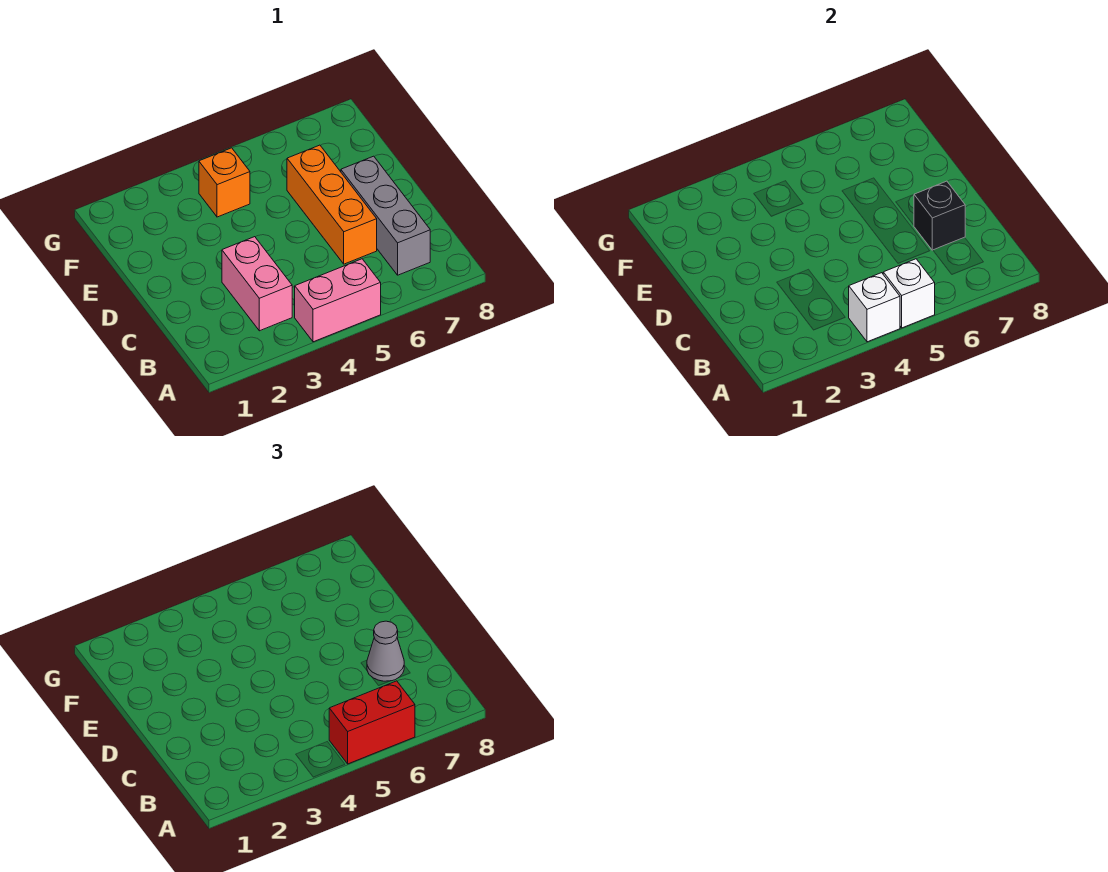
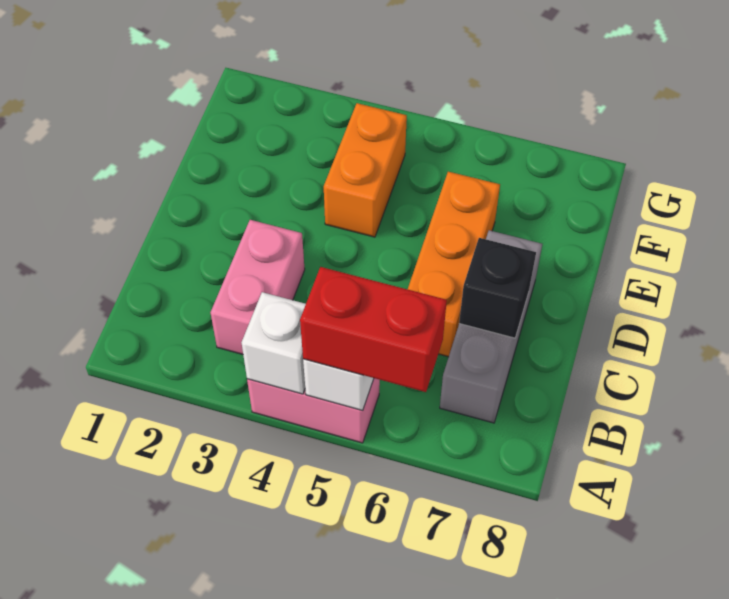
grey cone C7 level 3 -> none
orange brick F4 level 1 -> orange brick E4:F4 level 1

